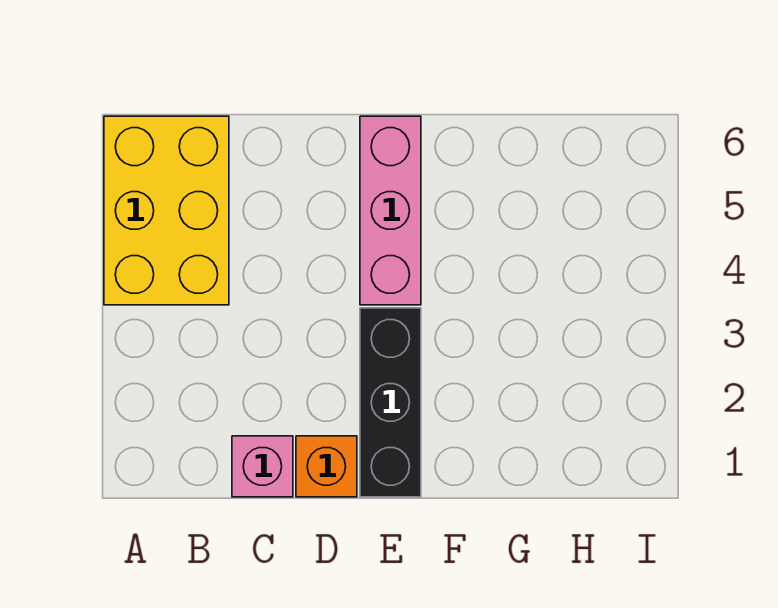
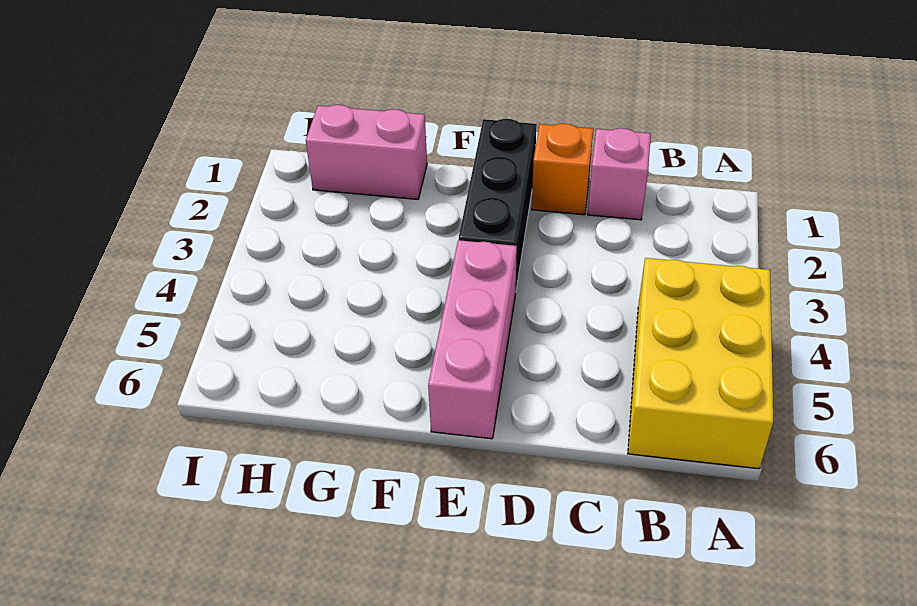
none -> pink brick G1:H1 level 1

